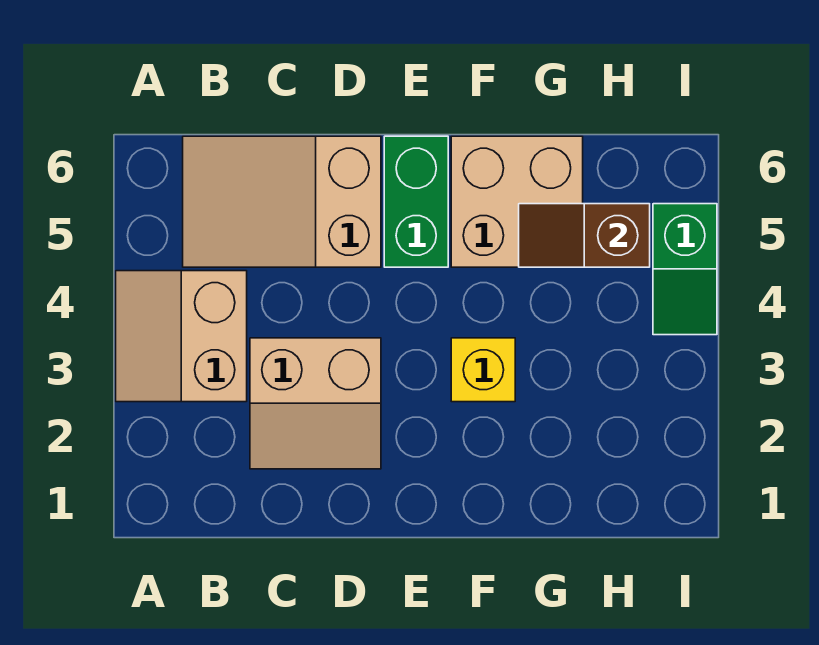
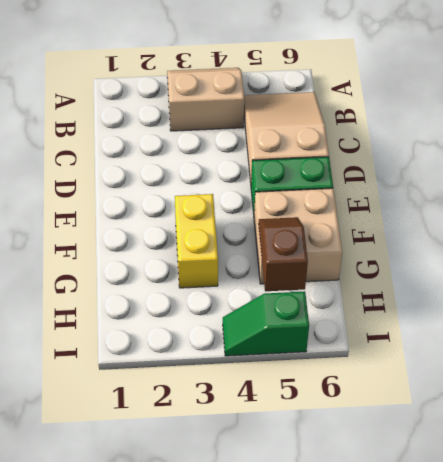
tan slope C2:D3 level 1 top 3 -> none
yellow brick F3 level 1 -> yellow brick F3:G3 level 1

